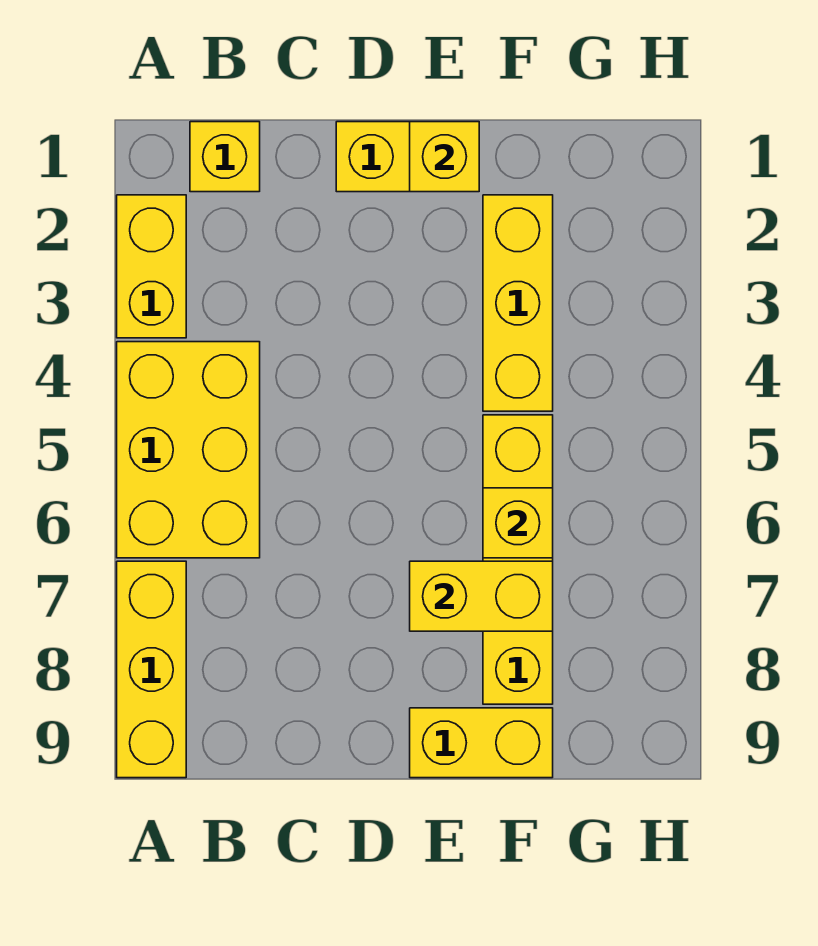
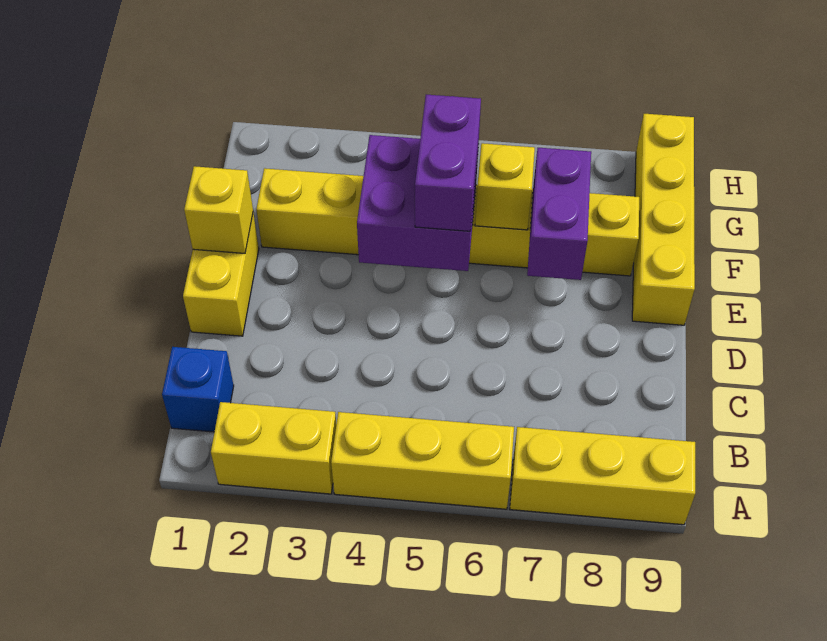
yellow brick A4:B6 level 1 -> yellow brick A4:A6 level 1
yellow brick B1 level 1 -> blue brick B1 level 1
none -> purple brick E4:F5 level 2
none -> purple brick E5:F5 level 3
yellow brick E7:F7 level 2 -> purple brick E7:F7 level 2
yellow brick E9:F9 level 1 -> yellow brick E9:H9 level 1

